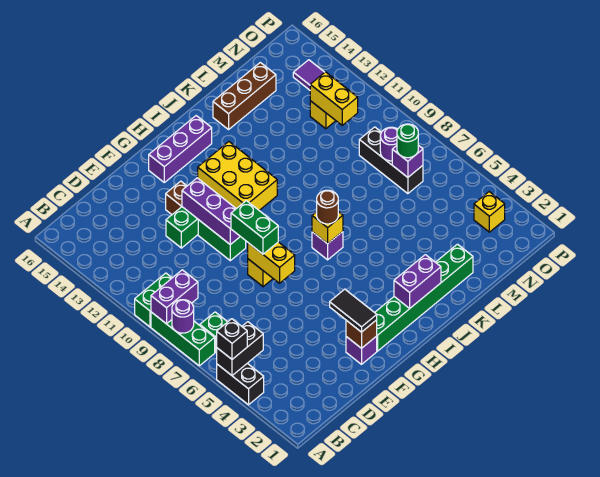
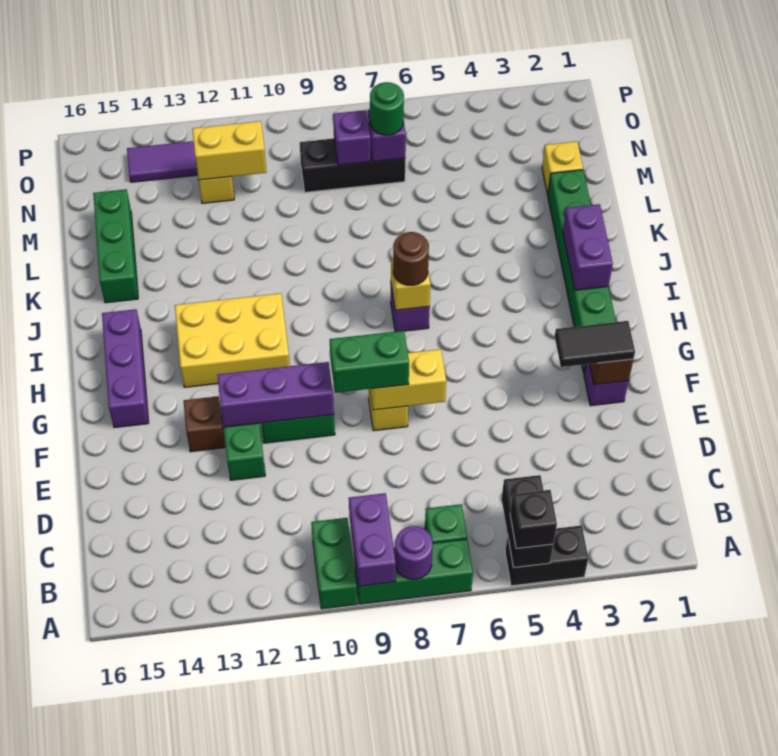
brown brick K15:M15 level 1 -> green brick K15:M15 level 1
purple round brick N8 level 2 -> purple brick N8 level 2
yellow brick O3 level 1 -> yellow brick M2 level 1

